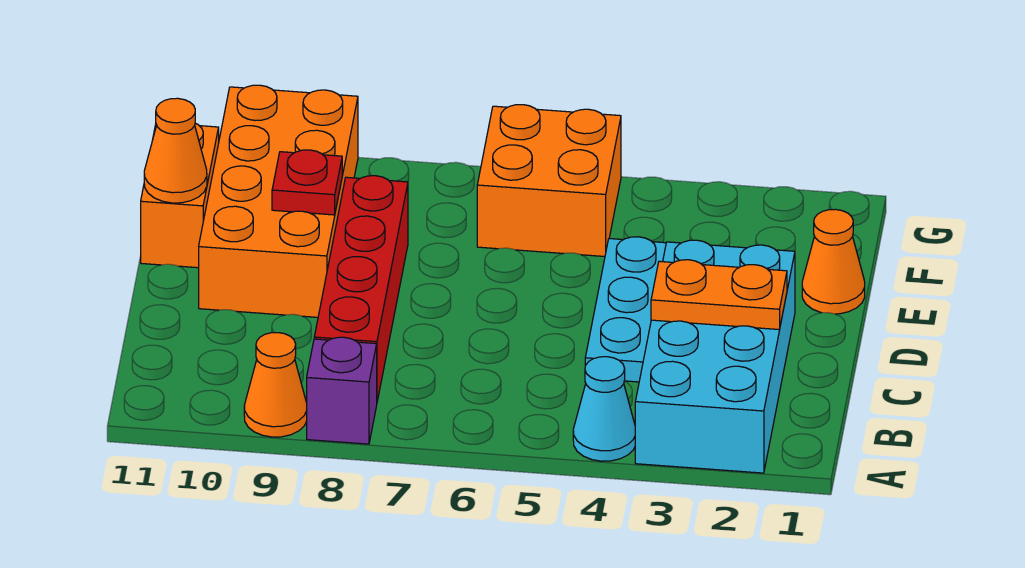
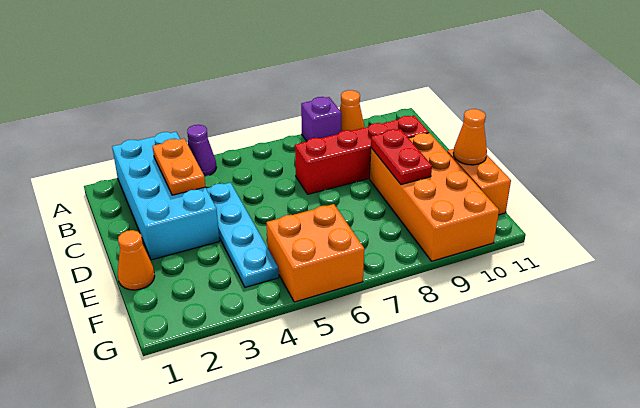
cyan cone A4 level 1 -> purple cone A4 level 1
red brick B8:E8 level 1 -> red brick C7:C10 level 1
orange plate C2:C3 level 2 -> orange plate B3:C3 level 2
cyan plate C4:E4 level 1 -> cyan plate C4:F4 level 1
red plate E9 level 2 -> red plate D9:E9 level 2

